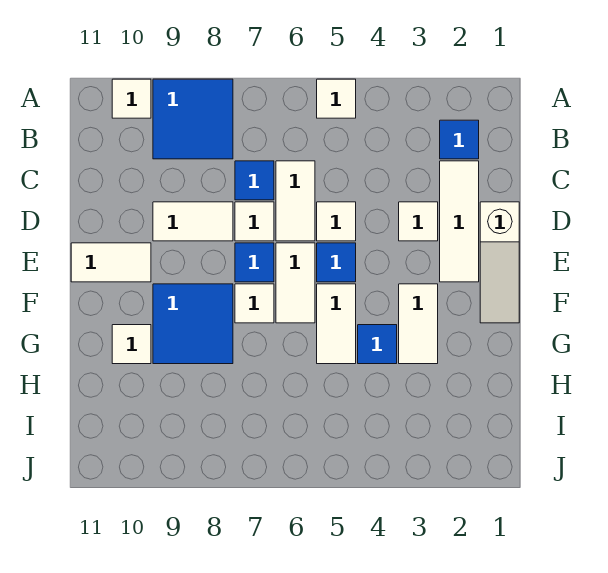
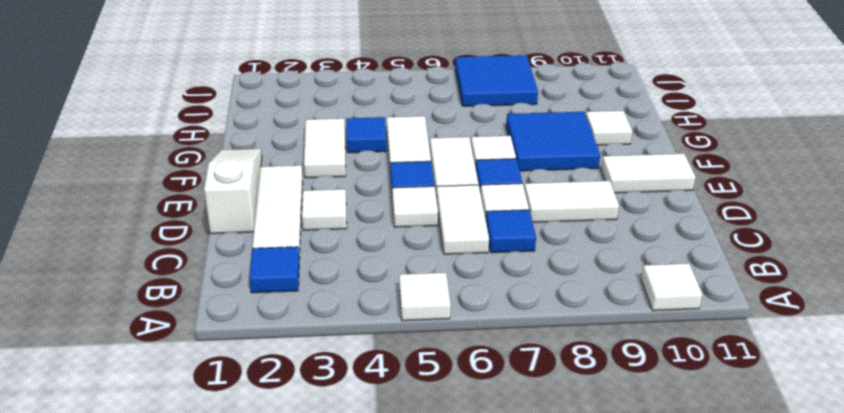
blue tile A8:B9 level 1 -> blue tile I7:J8 level 1

